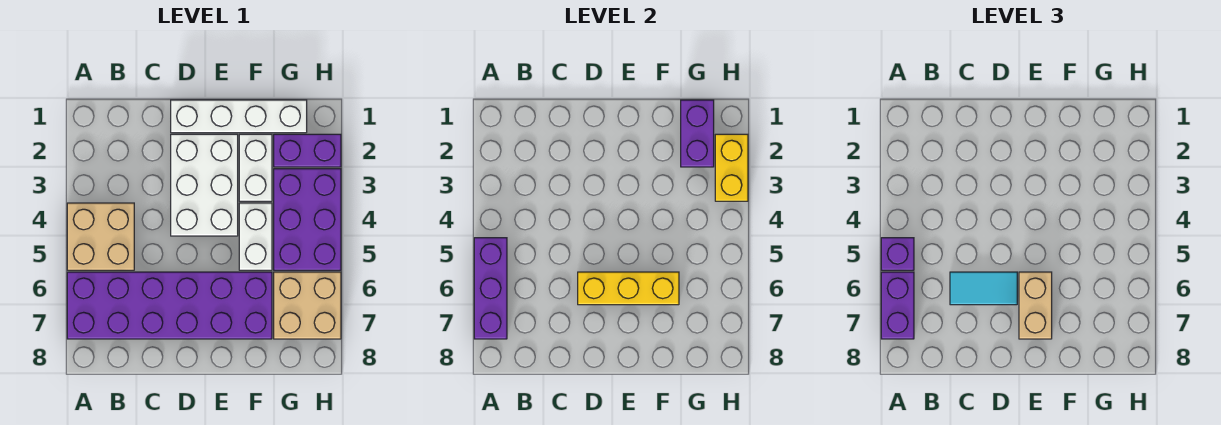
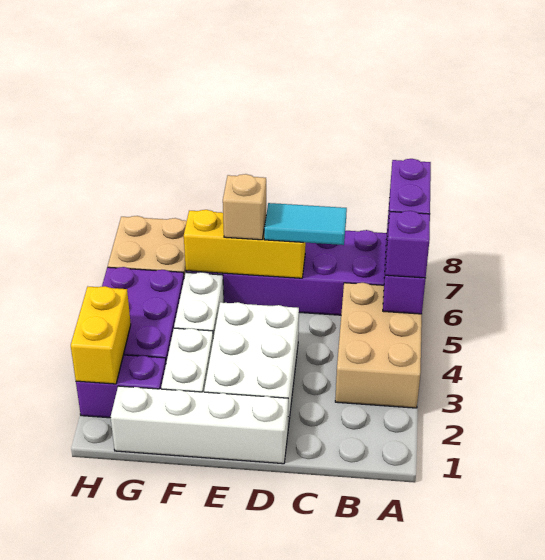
tan brick A4:B5 level 1 -> tan brick A3:B5 level 1
tan brick E6:E7 level 3 -> tan brick E6 level 3
purple brick G1:G2 level 2 -> none

